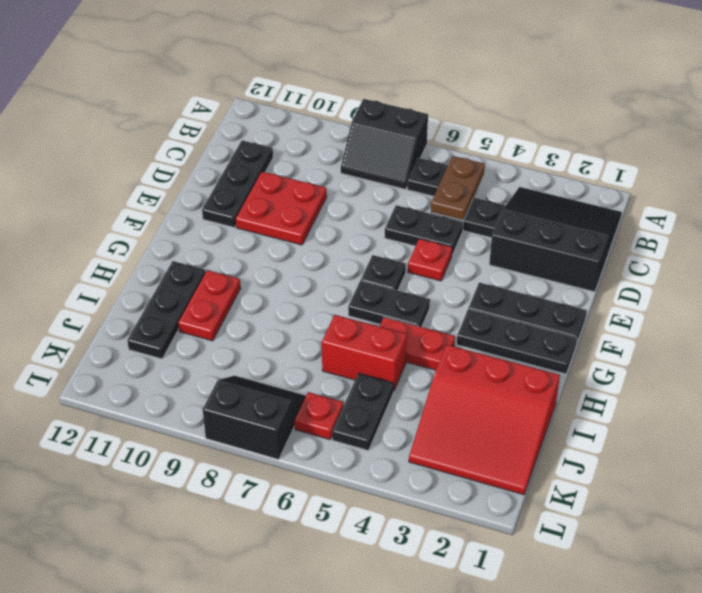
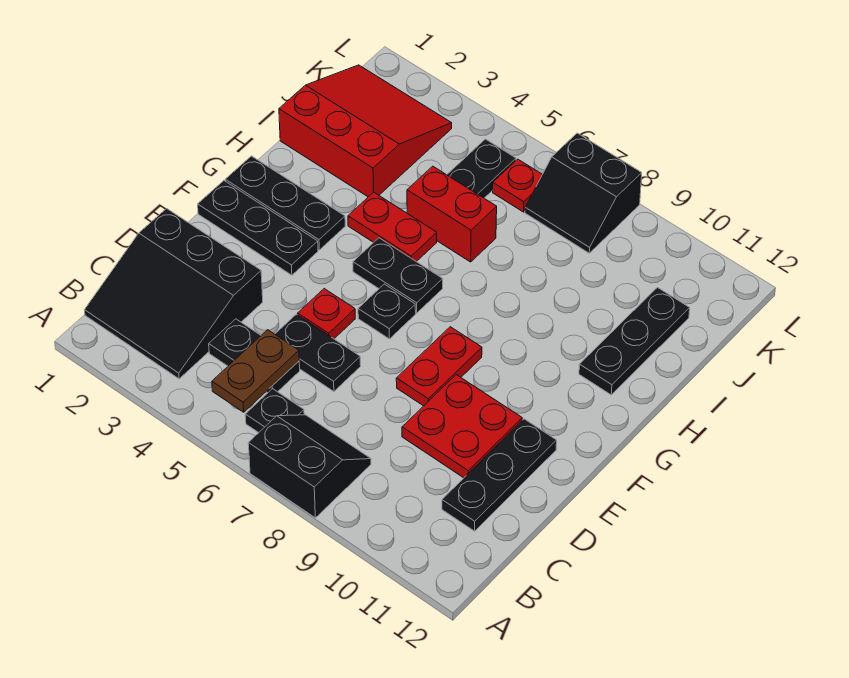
red plate H10:I10 level 1 -> red plate E8:F8 level 1

